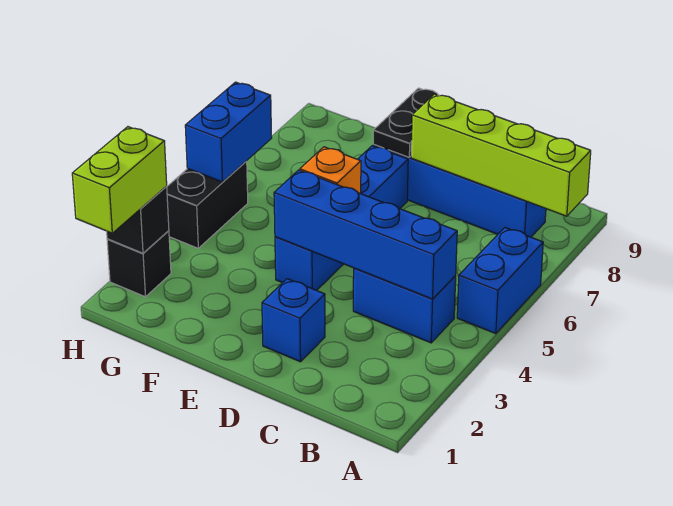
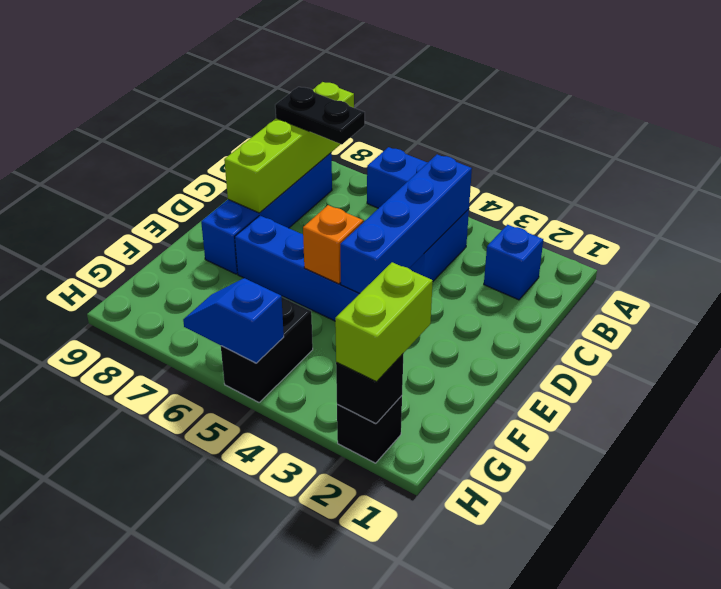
blue brick D2 level 1 -> blue brick B2 level 1
black plate E8:E9 level 2 -> black plate B7:B8 level 3
lime brick H1:H2 level 3 -> lime brick G2:H2 level 3
black brick H4:H5 level 1 -> black brick G5:H5 level 1
blue brick H5:H6 level 2 -> blue slope H5:H6 level 2 top 5

